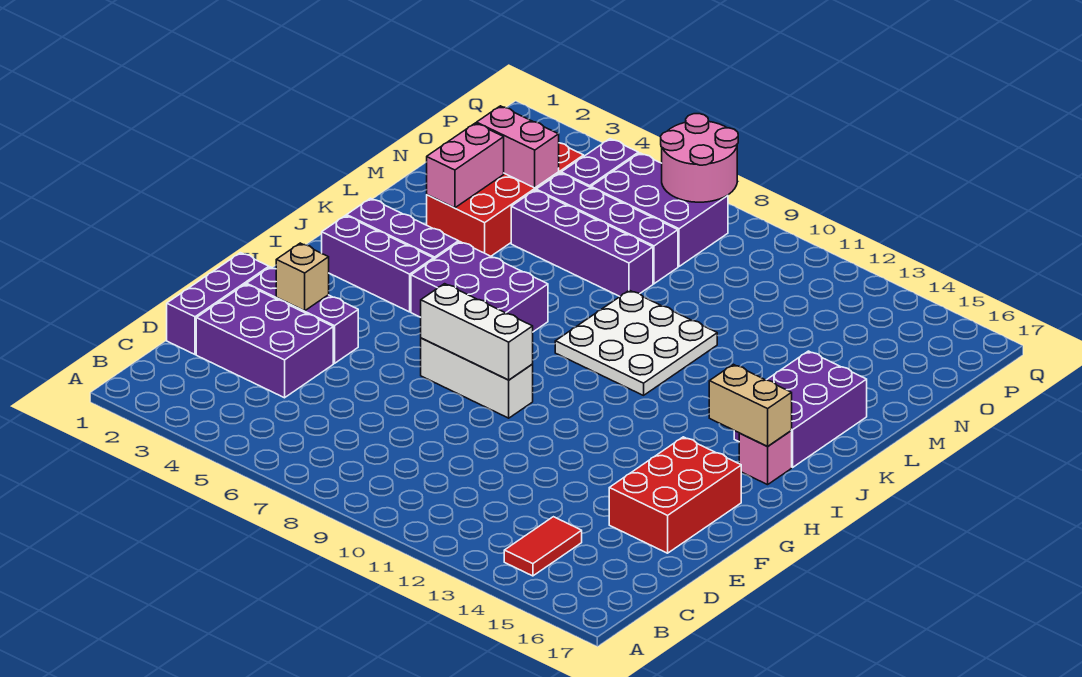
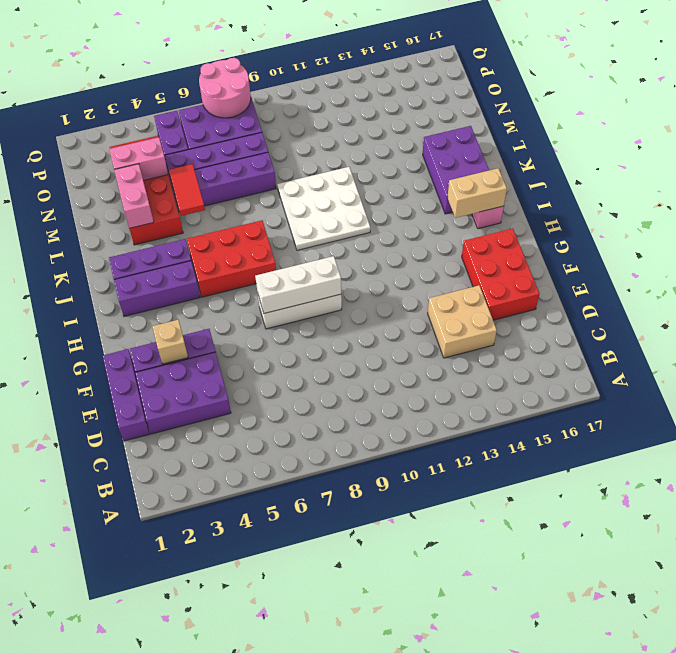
red tile B14:C14 level 1 -> red tile L5:M5 level 2
none -> tan brick D13:E14 level 1
purple brick I5:J7 level 1 -> red brick I5:J7 level 1

